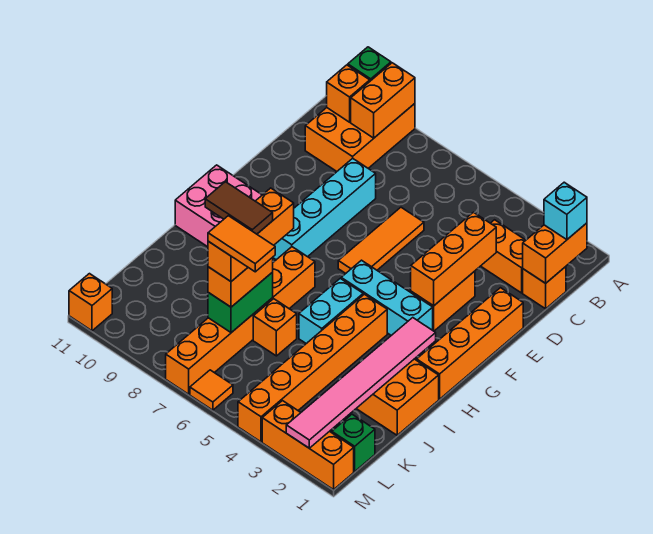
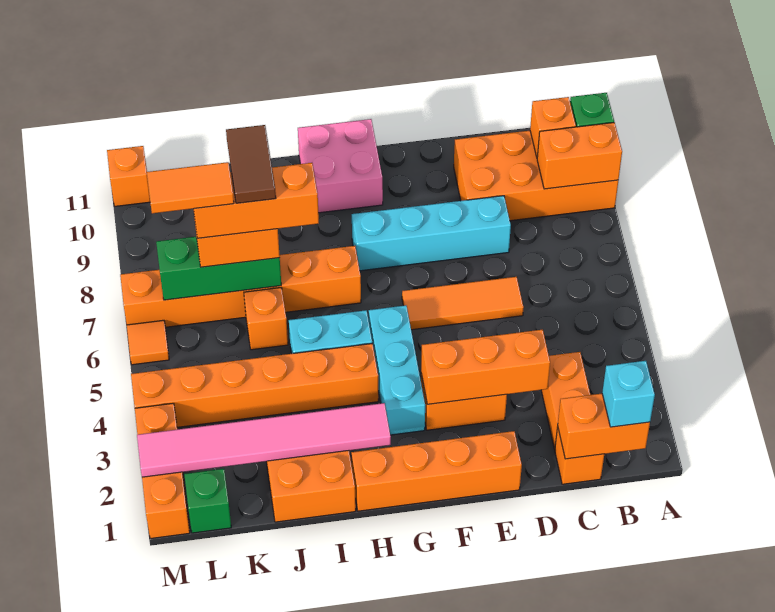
orange brick A9:C10 level 1 -> orange brick A9:D10 level 1
green brick J7:K7 level 2 -> green brick J7:L7 level 2
orange tile K6:K7 level 5 -> orange tile K7:L7 level 5

